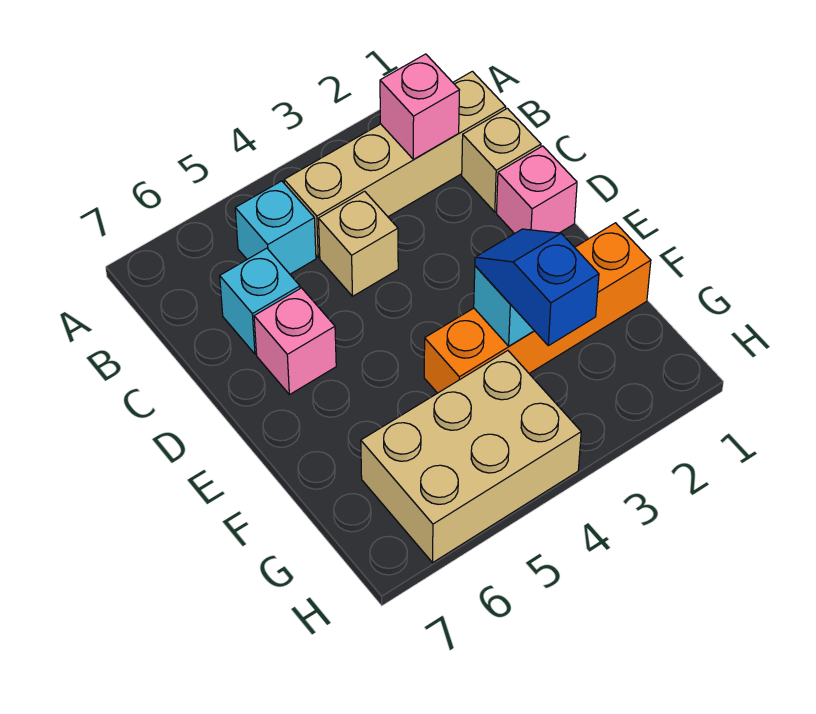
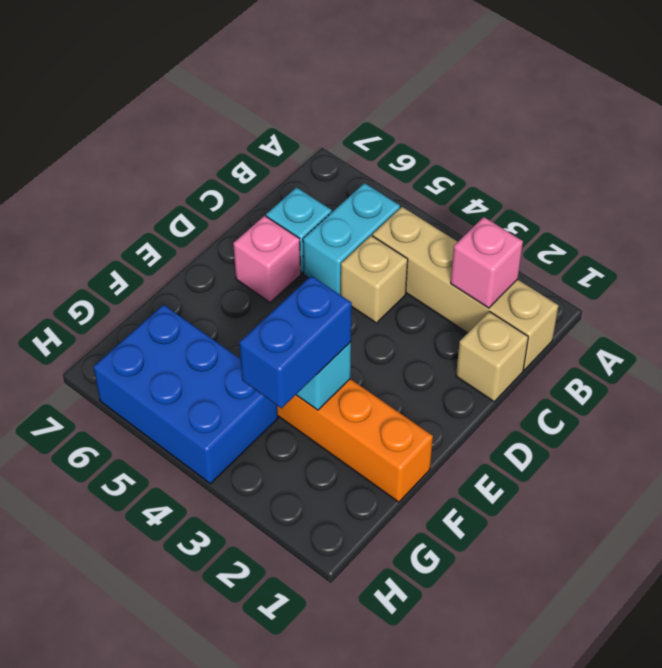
cyan brick B5 level 1 -> cyan brick B5:C5 level 1
pink brick D1 level 1 -> none
blue slope F3:G3 level 3 top G -> blue brick F3:G3 level 3
tan brick G4:H6 level 1 -> blue brick G4:H6 level 1

